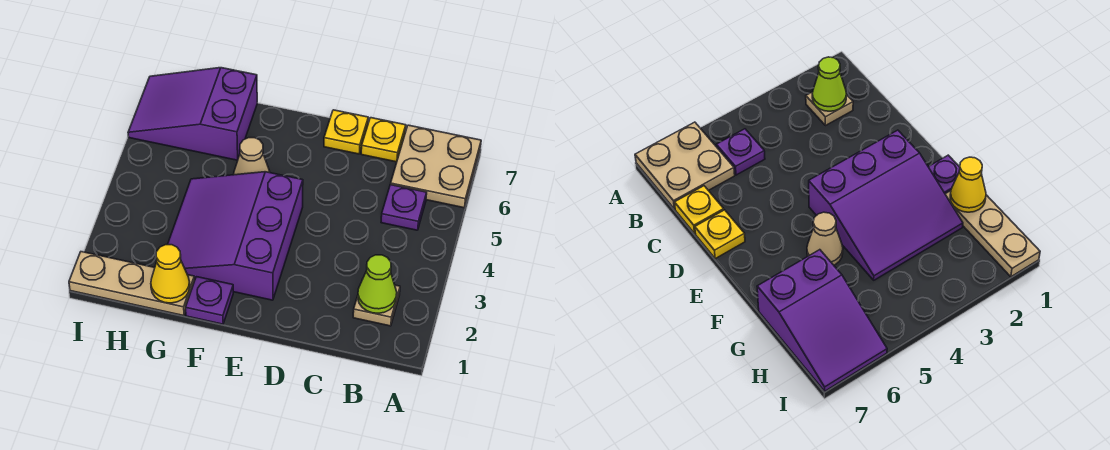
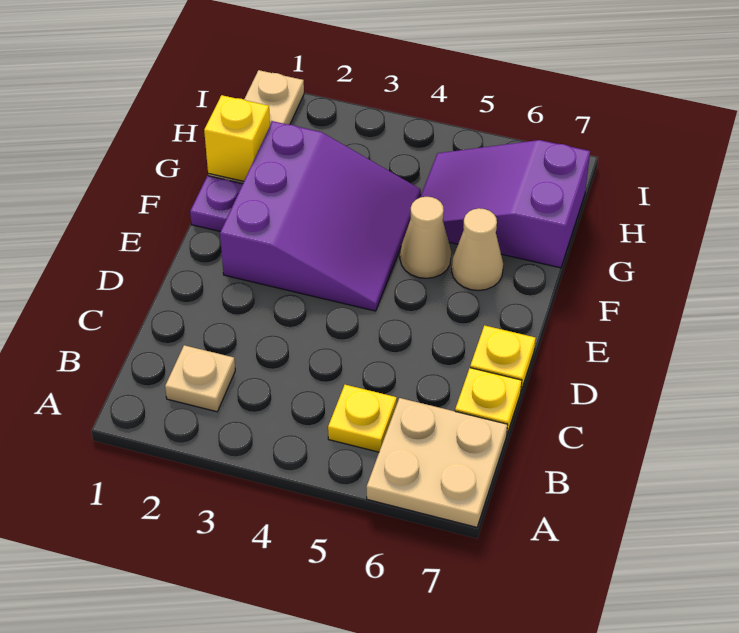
lime cone B2 level 2 -> none
purple plate B5 level 1 -> yellow plate B5 level 1
purple slope E2:G4 level 1 top E -> purple slope E2:G4 level 1 top 2
none -> tan cone F6 level 1
yellow cone G1 level 2 -> yellow brick G1 level 2
purple slope G6:I7 level 1 top G -> purple slope G5:H7 level 1 top 7

